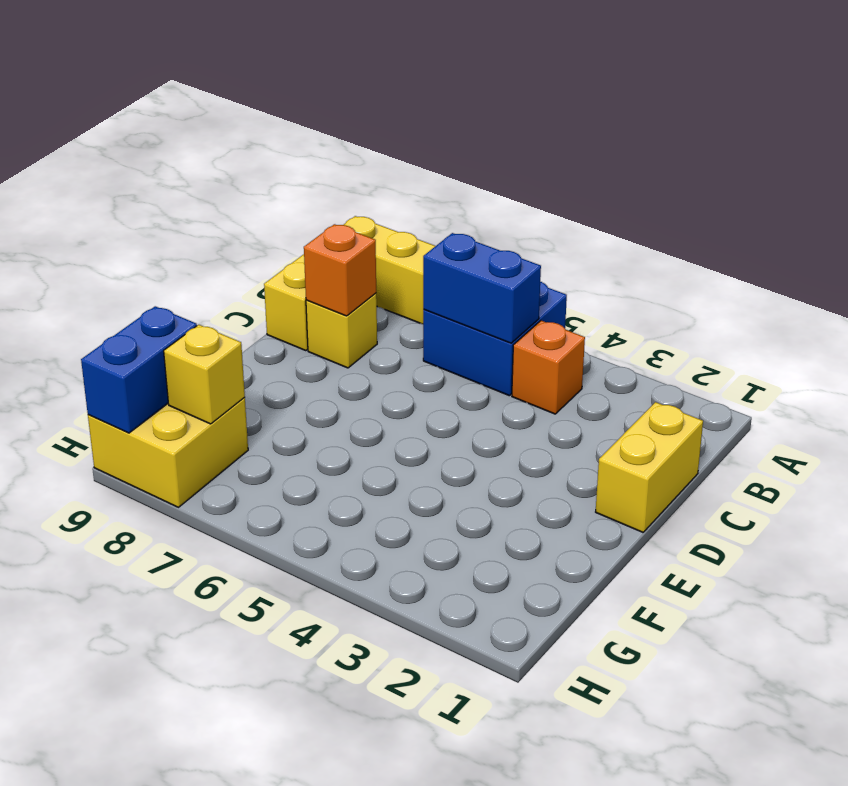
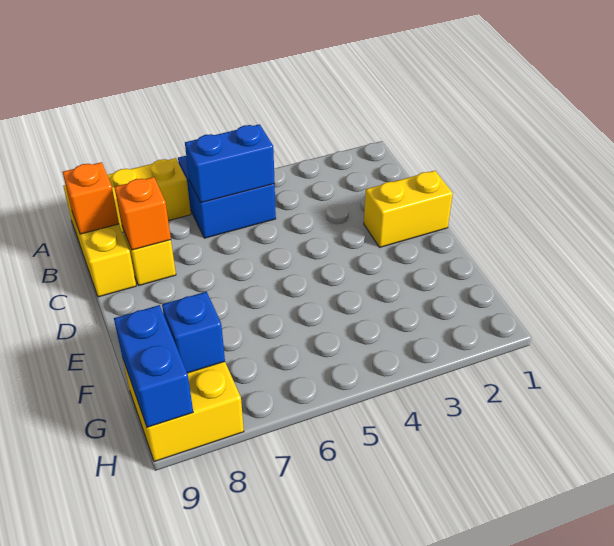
orange brick B4 level 1 -> orange brick B9 level 2
yellow brick C1:D1 level 1 -> yellow brick D1:D2 level 1
yellow brick G8 level 2 -> blue brick G8 level 2

